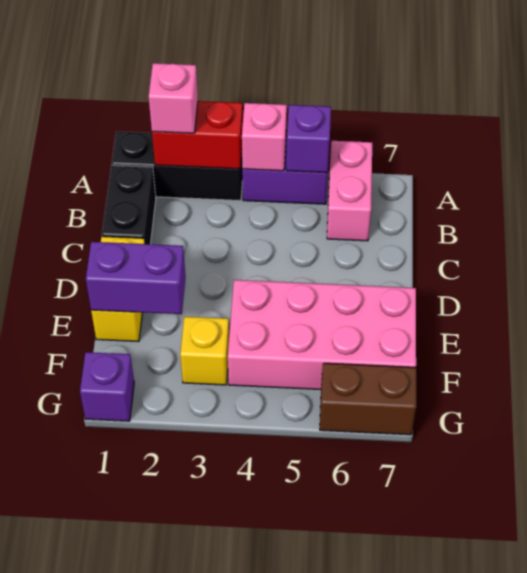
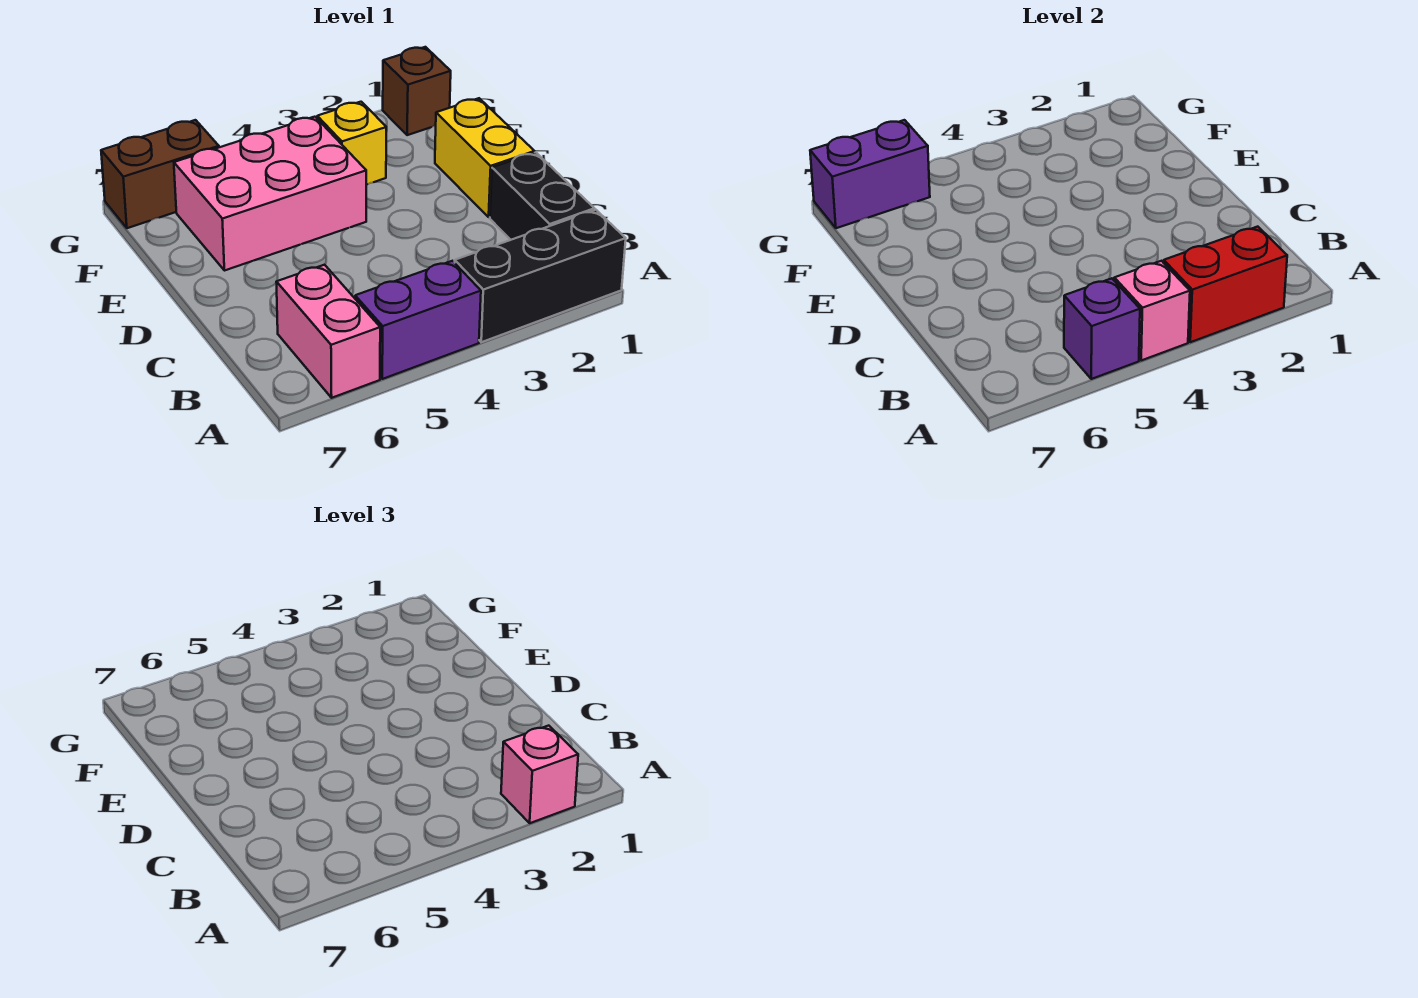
purple brick E1:E2 level 2 -> purple brick G6:G7 level 2
pink brick E4:F7 level 1 -> pink brick E4:F6 level 1
purple brick G1 level 1 -> brown brick G1 level 1

